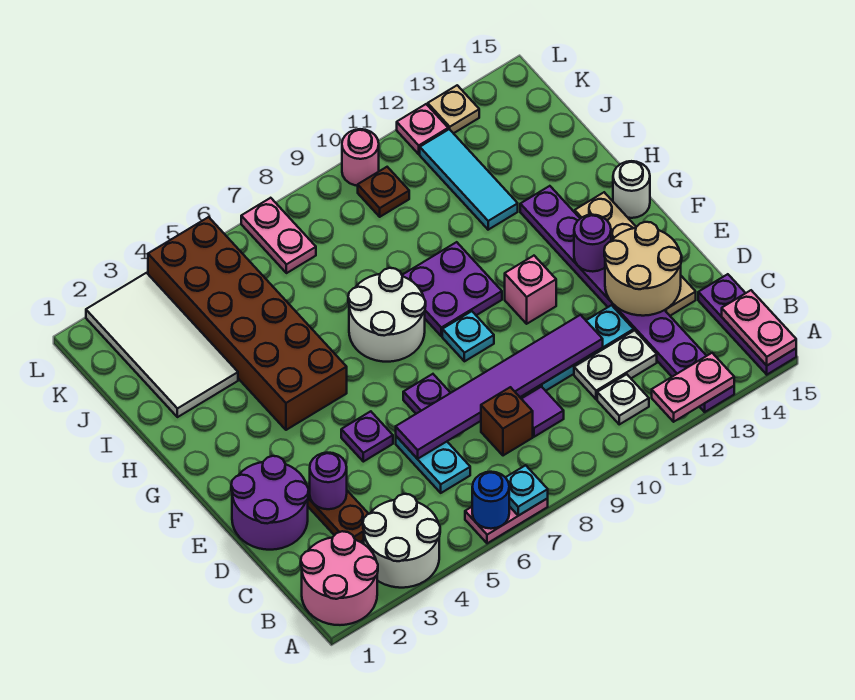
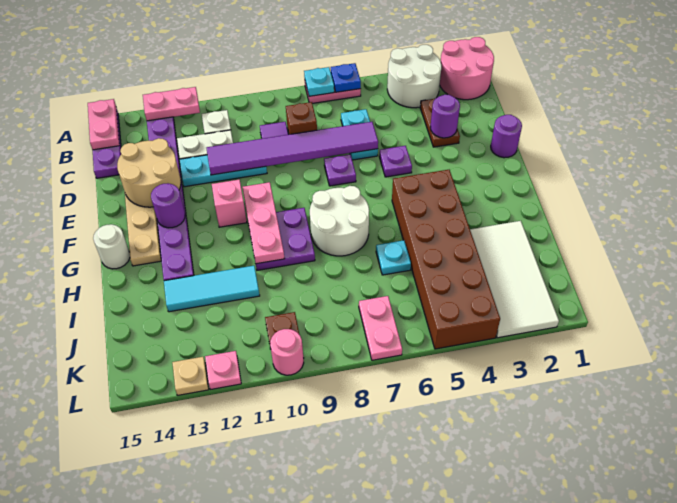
blue round brick A6 level 2 -> blue plate A6 level 2
purple round brick D1:E2 level 1 -> purple round brick E1 level 1
cyan plate F9 level 1 -> cyan plate I6 level 1
none -> pink plate F10:H10 level 2
cyan tile I12:K12 level 1 -> cyan tile I11:I13 level 1

